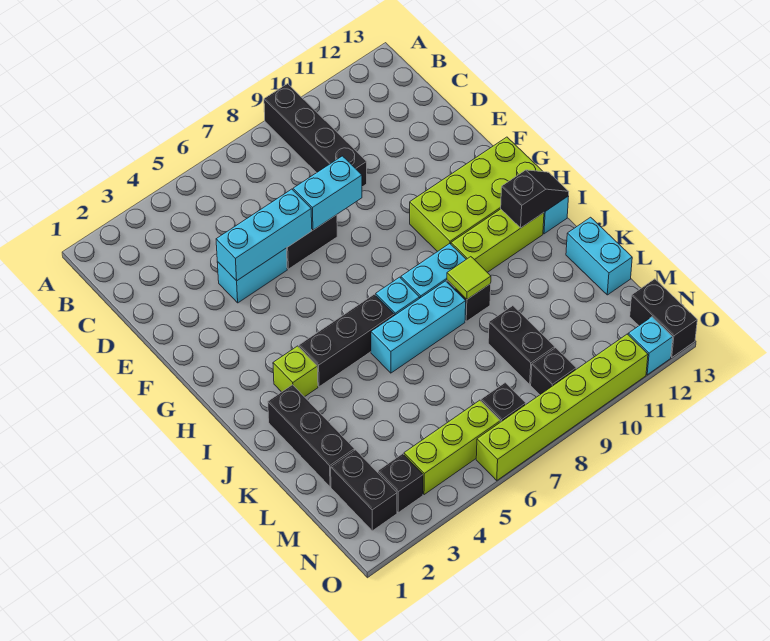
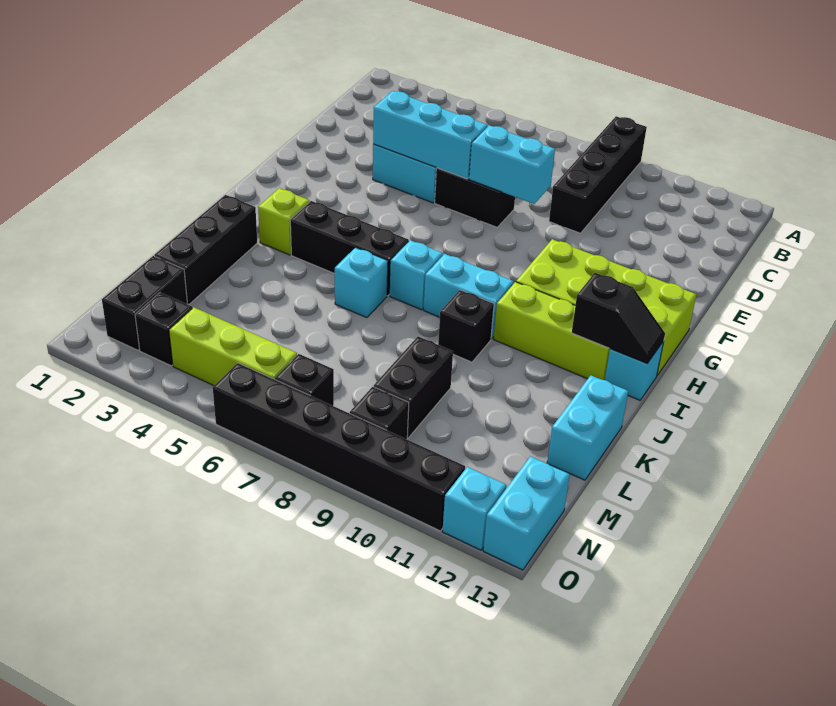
cyan brick J6:J8 level 1 -> cyan brick J6 level 1
lime tile J9 level 2 -> none
black brick N13:O13 level 1 -> cyan brick N13:O13 level 1
lime brick O6:O11 level 1 -> black brick O6:O11 level 1

